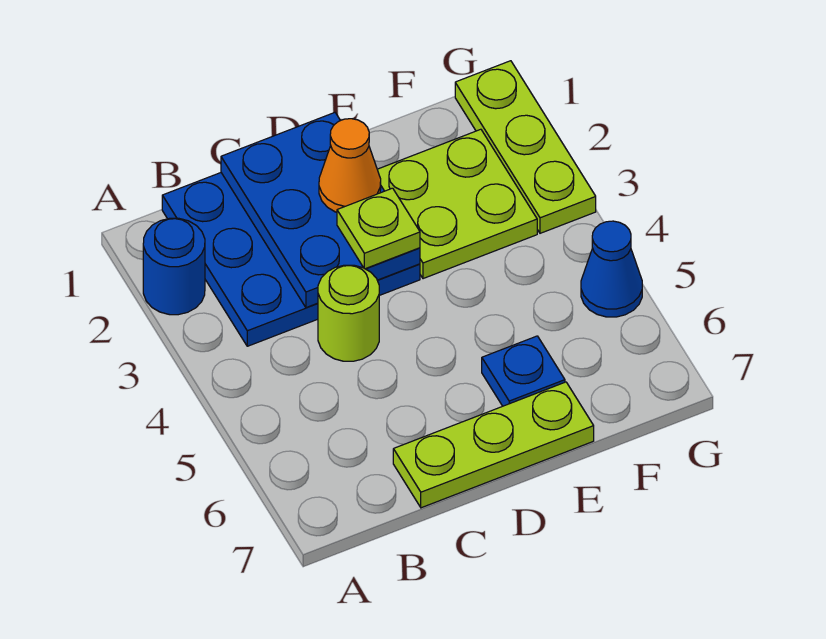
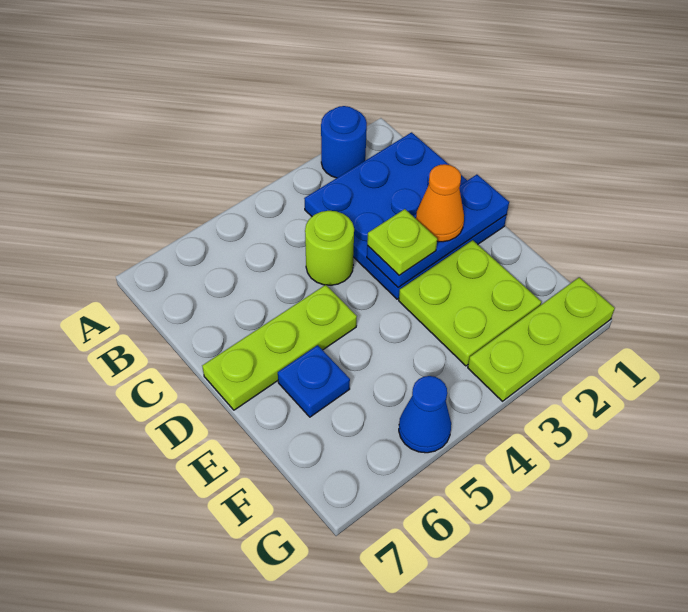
blue plate C1:D3 level 2 -> blue plate D1:D3 level 2
lime plate C7:E7 level 1 -> lime plate D5:D7 level 1

